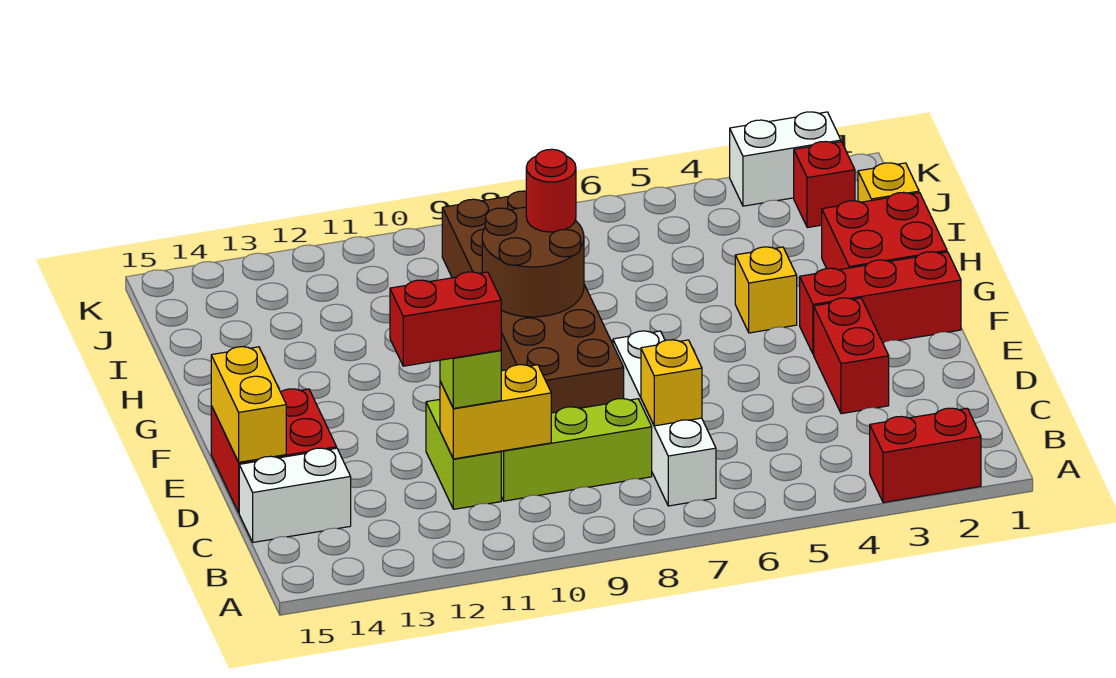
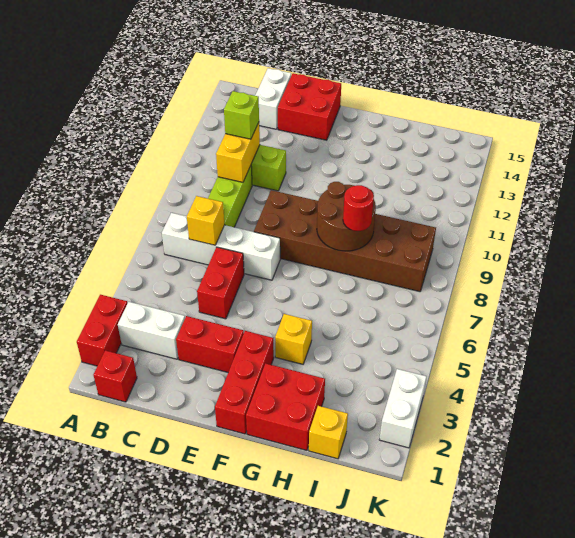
none -> white brick B3:C3 level 1
red brick C11:C12 level 4 -> red brick D5:D6 level 1
yellow brick D15:E15 level 2 -> none
red brick J2 level 1 -> red brick B1 level 1

